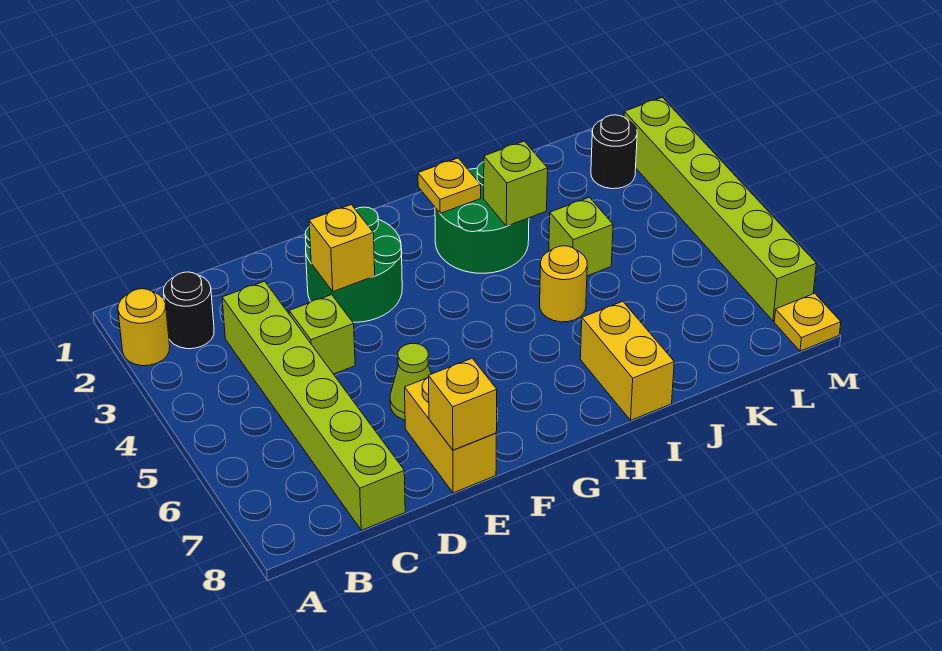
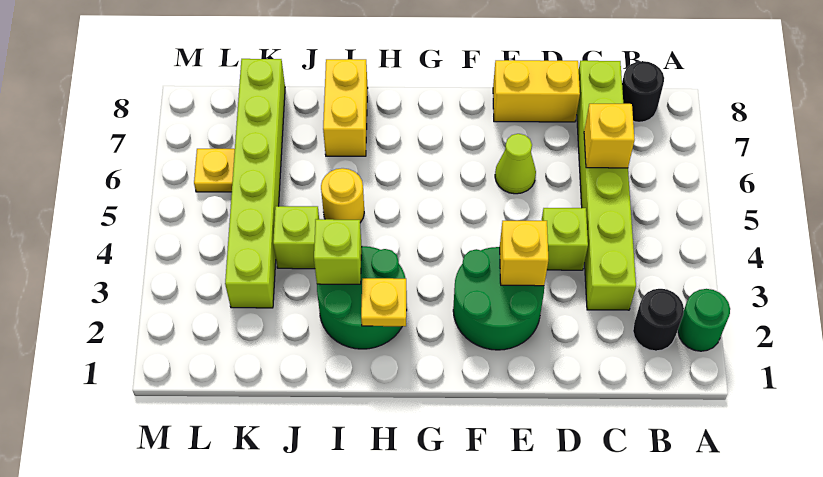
yellow round brick A2 level 1 -> green round brick A2 level 1
yellow brick E7:E8 level 1 -> yellow brick D8:E8 level 1
yellow brick E8 level 2 -> yellow brick C6 level 2
black round brick L2 level 1 -> black round brick B8 level 1
lime brick M2:M7 level 1 -> lime brick K3:K8 level 1
yellow plate M8 level 1 -> yellow plate L6 level 1

